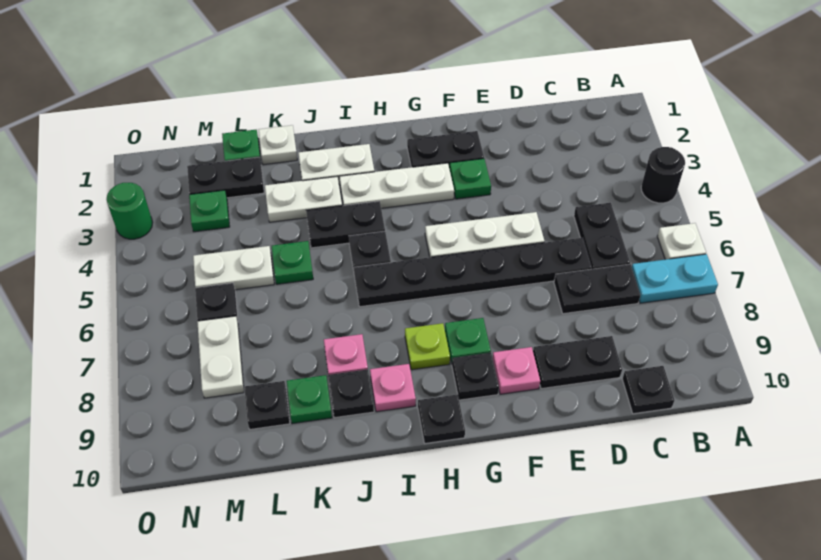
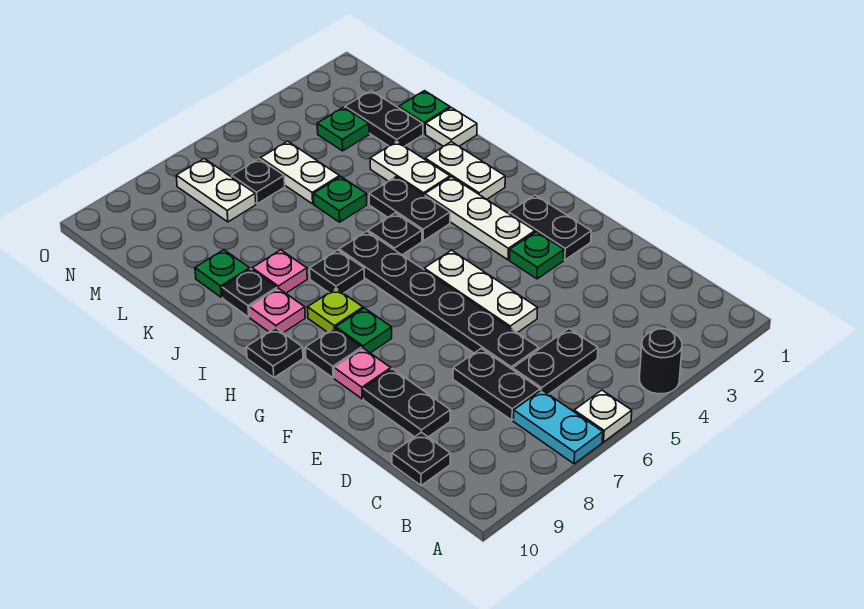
black plate L9 level 1 -> black plate I7 level 1
white plate M7:M8 level 1 -> white plate M7:N7 level 1
green round brick O3 level 1 -> none

